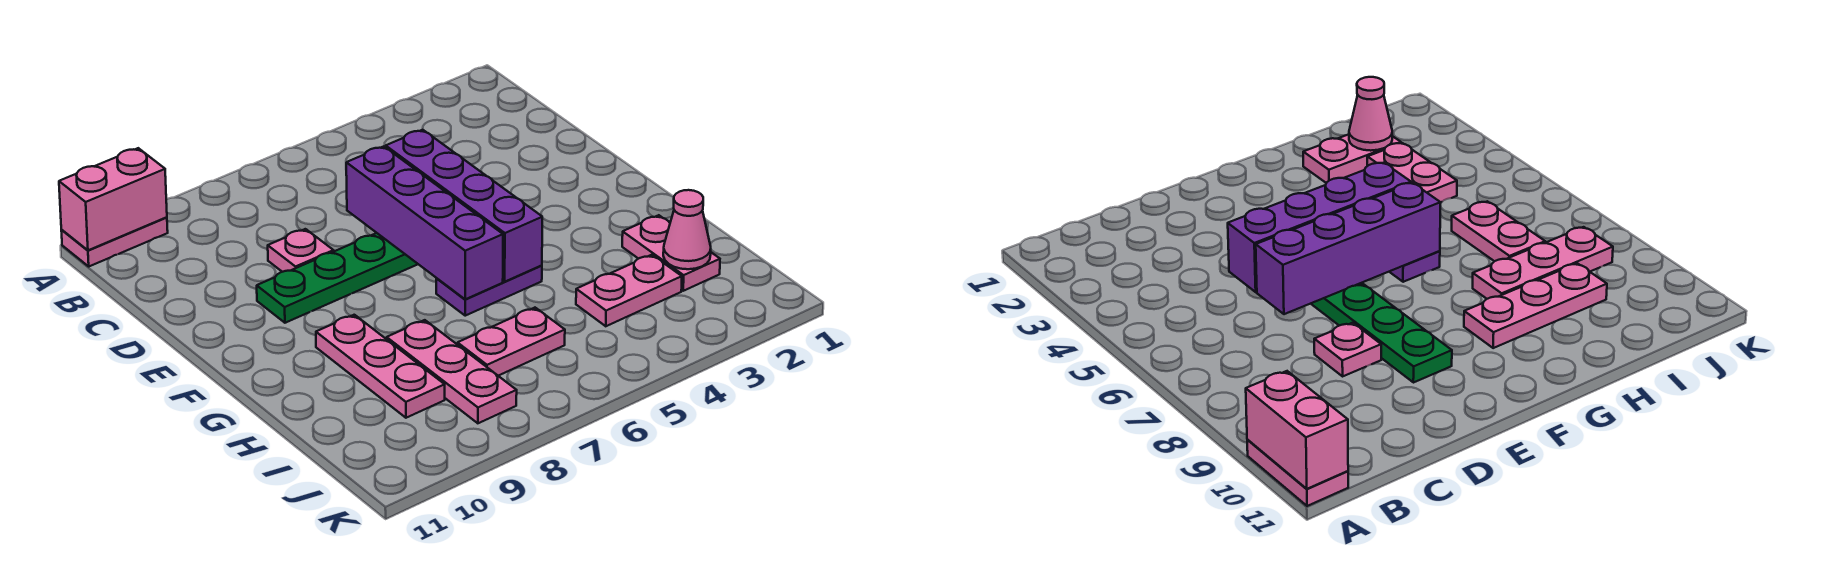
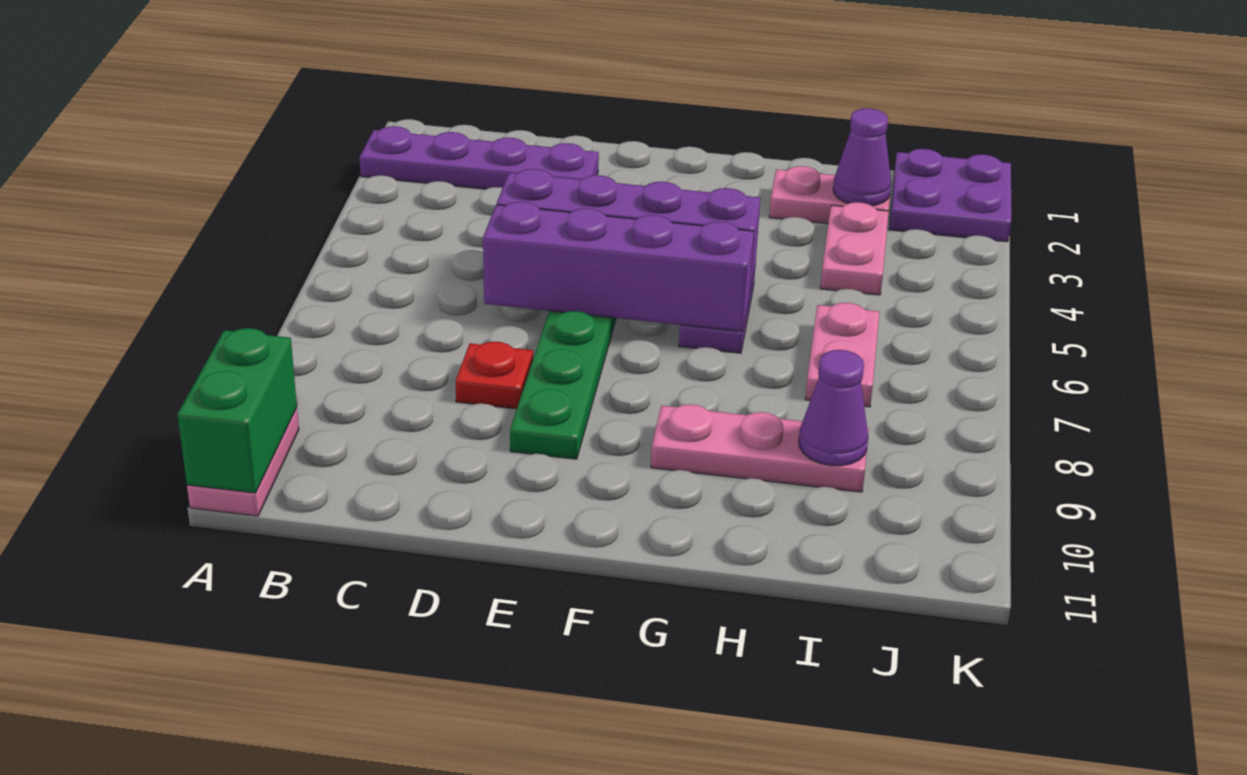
none -> purple plate A2:D2 level 1
pink brick A10:A11 level 2 -> green brick A10:A11 level 2
pink plate D8 level 1 -> red plate D8 level 1
pink plate H8:J8 level 1 -> none
pink cone I2 level 2 -> purple cone I2 level 2
none -> purple cone I9 level 2
none -> purple plate J1:K2 level 1

